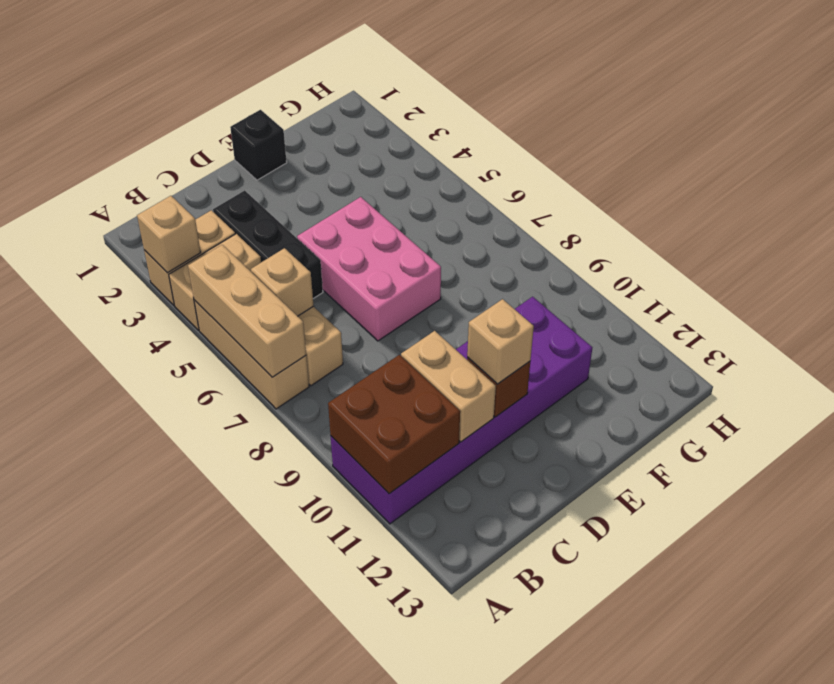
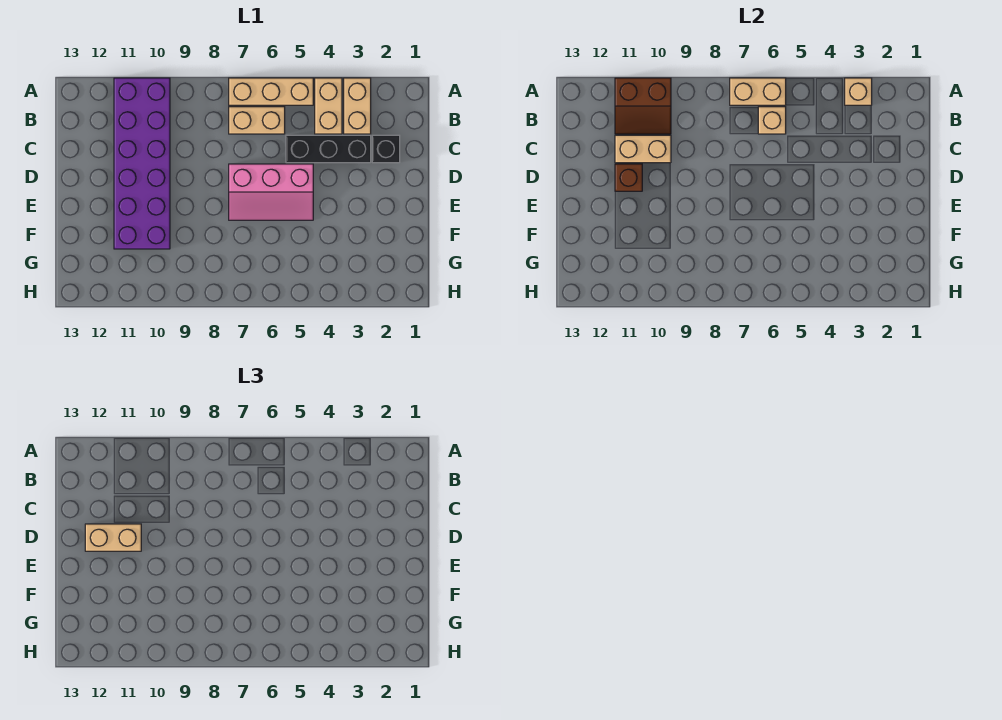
tan brick A5:A7 level 2 -> tan brick A6:A7 level 2
brown brick A10:B11 level 2 -> brown slope A10:B11 level 2 top A
pink brick D5:E7 level 1 -> pink slope D5:E7 level 1 top D
tan brick D11 level 3 -> tan brick D11:D12 level 3
black brick E1 level 1 -> black brick C2 level 1

